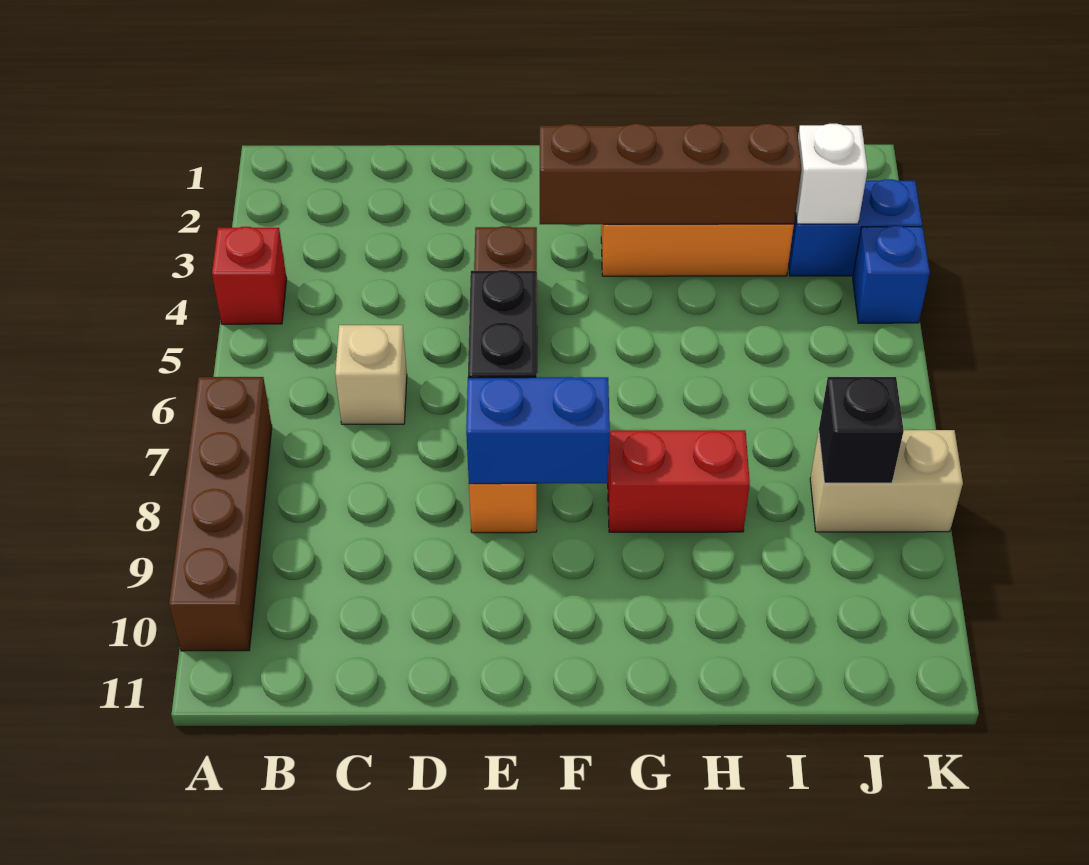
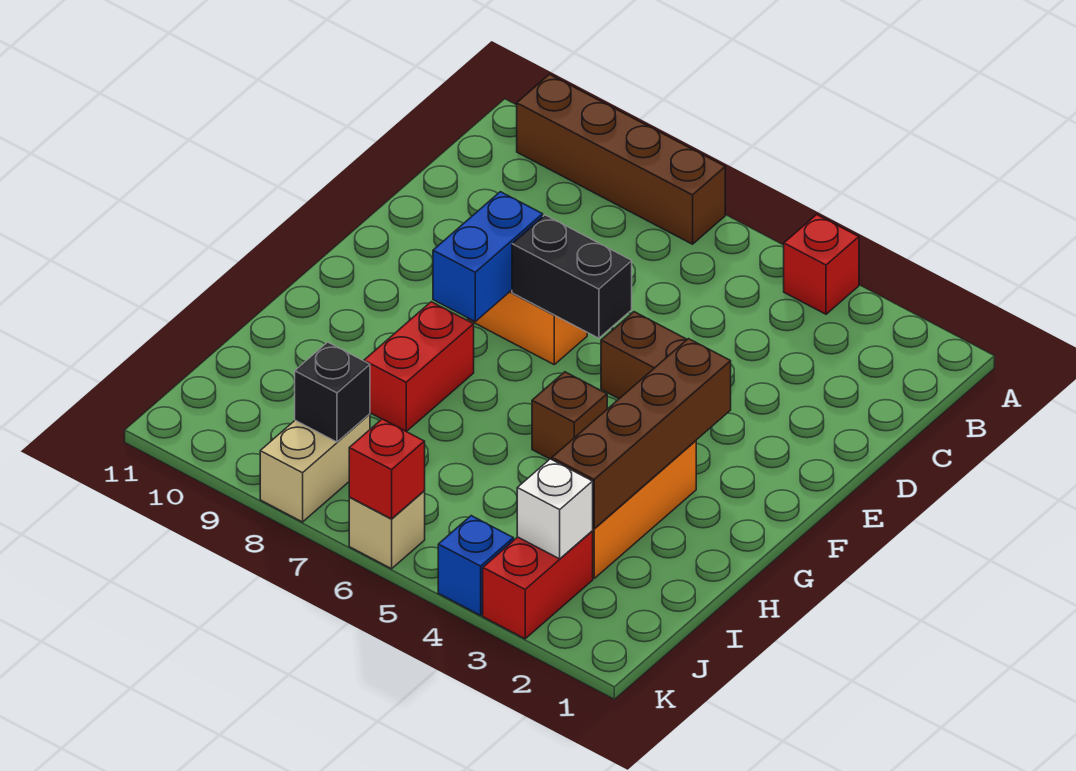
tan brick C6 level 1 -> tan brick K6 level 1
none -> brown brick G5 level 1
blue brick J3:K3 level 1 -> red brick J3:K3 level 1
none -> red brick K6 level 2

